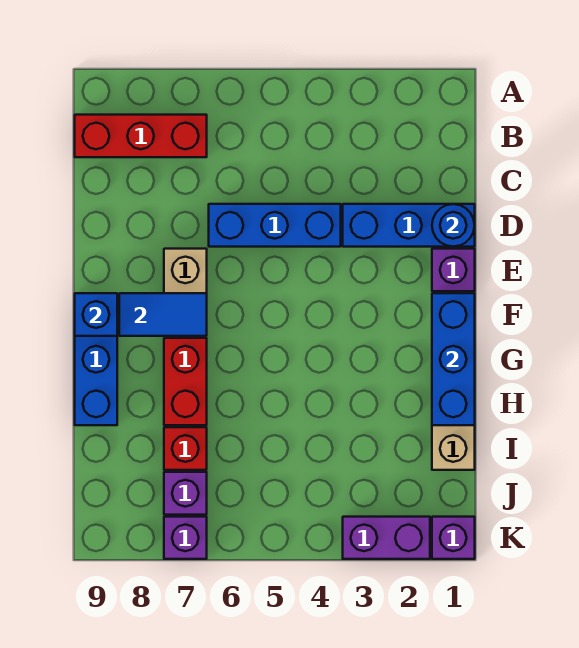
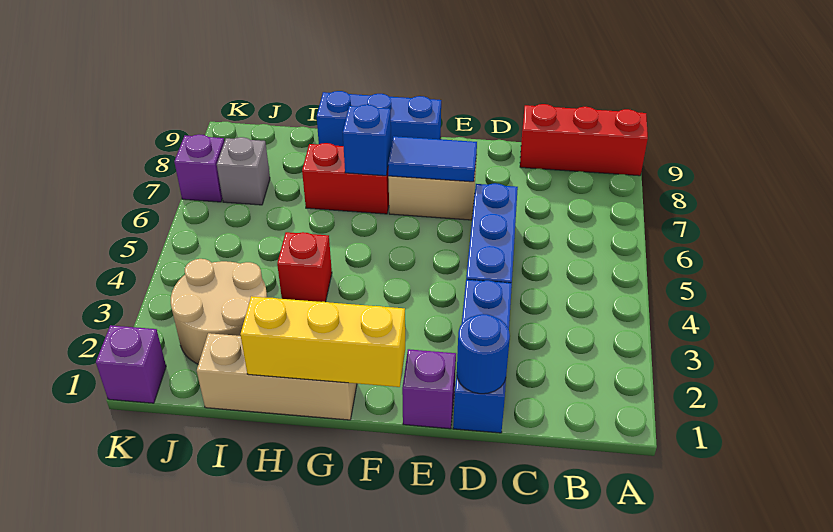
red brick B7:B9 level 1 -> red brick A9:C9 level 1
blue brick F1:H1 level 2 -> yellow brick F1:H1 level 2
blue tile F7:F8 level 2 -> blue tile E7:F7 level 2
blue brick F9 level 2 -> blue brick G7 level 2
none -> tan round brick I2:J3 level 1
red brick I7 level 1 -> red brick H4 level 1
purple brick J7 level 1 -> grey brick J7 level 1
purple brick K2:K3 level 1 -> none

